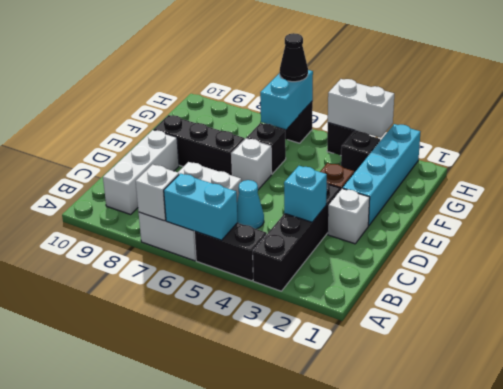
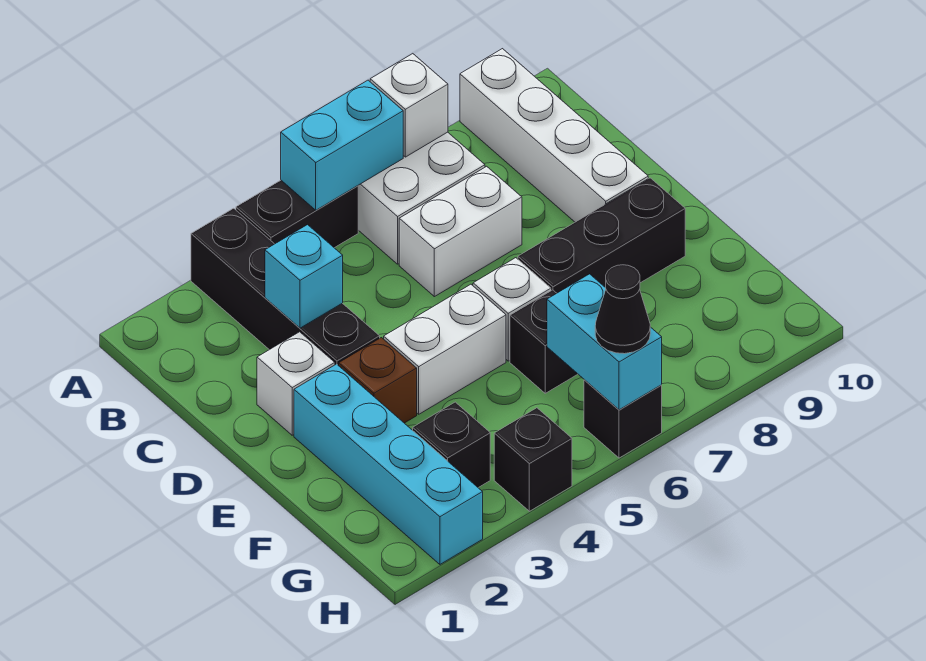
white brick B9:D9 level 1 -> white brick A9:D9 level 1
cyan cone C5 level 1 -> none
white brick H3:H4 level 2 -> white brick E4:E5 level 1

